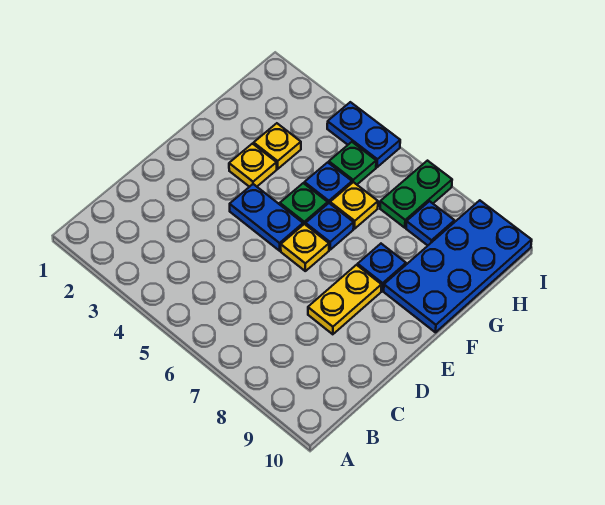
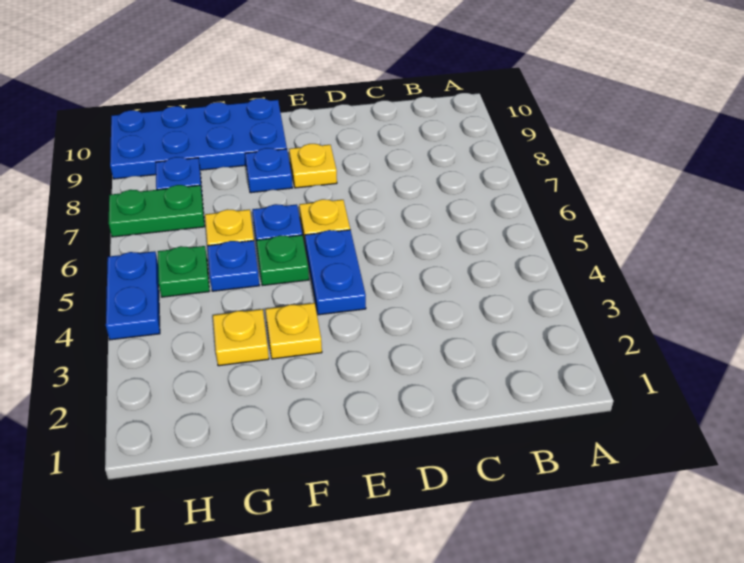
yellow plate D8:E8 level 1 -> yellow plate E8 level 1

